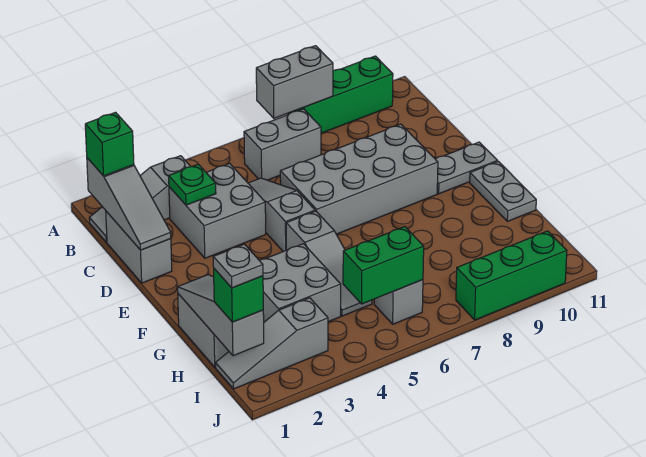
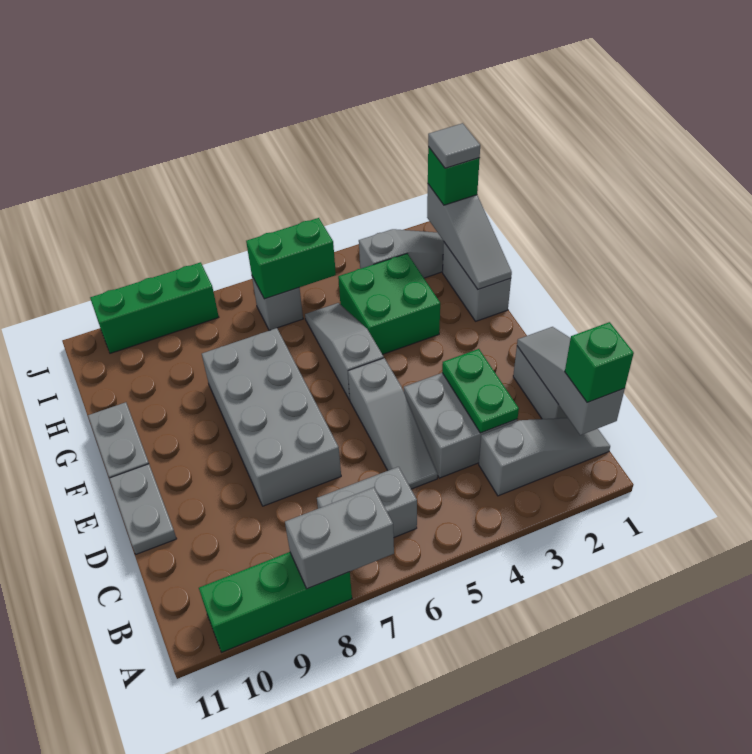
green plate C3 level 2 -> green plate C3:D3 level 2
grey brick D6:E9 level 1 -> grey brick D7:G8 level 1
grey plate E10:E11 level 1 -> grey plate D11:E11 level 1
grey brick G3:H4 level 1 -> green brick G3:H4 level 1
grey plate I1 level 4 -> grey tile I1 level 4

